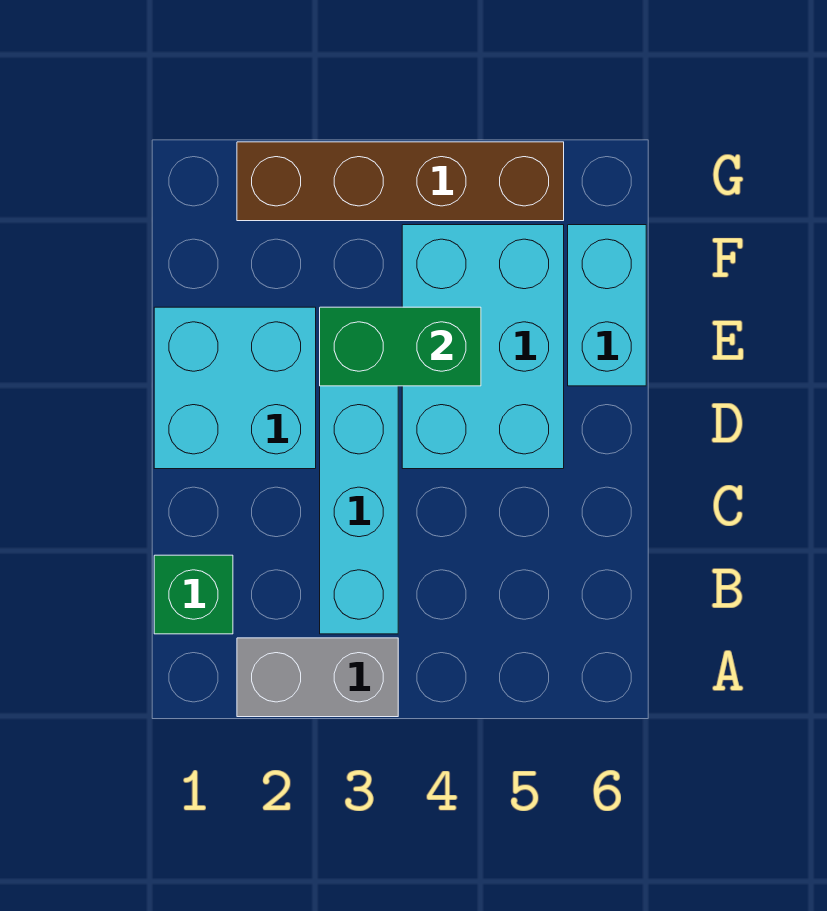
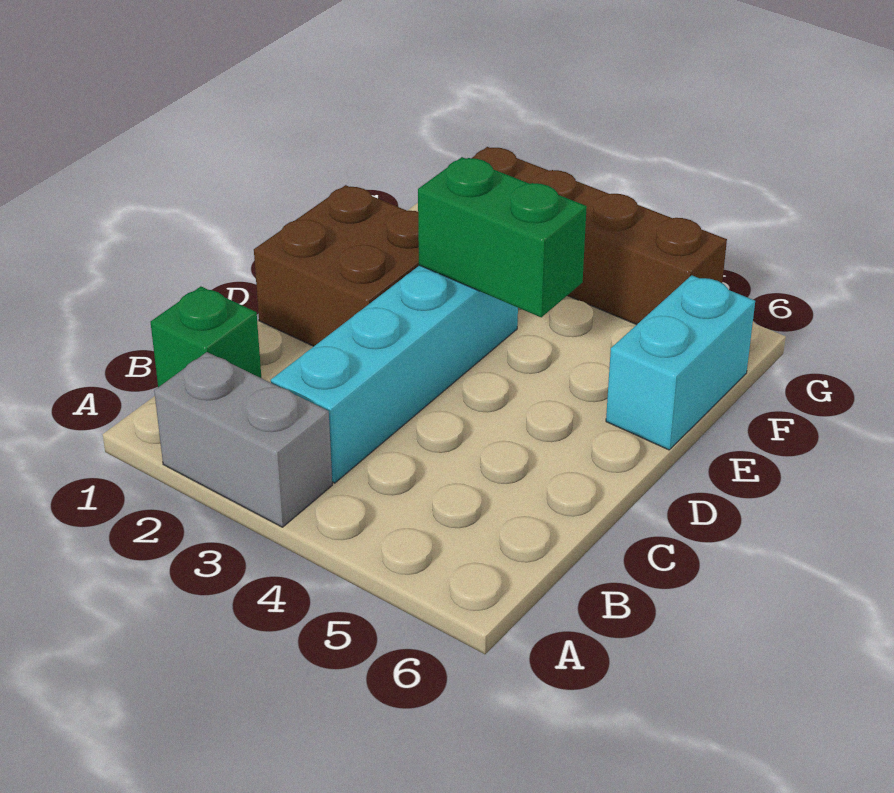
cyan brick D1:E2 level 1 -> brown brick D1:E2 level 1
cyan brick D4:F5 level 1 -> none

